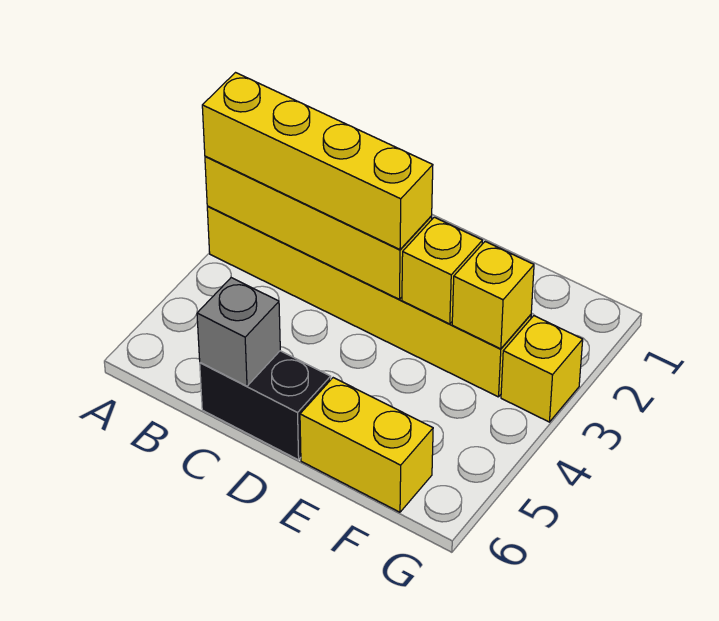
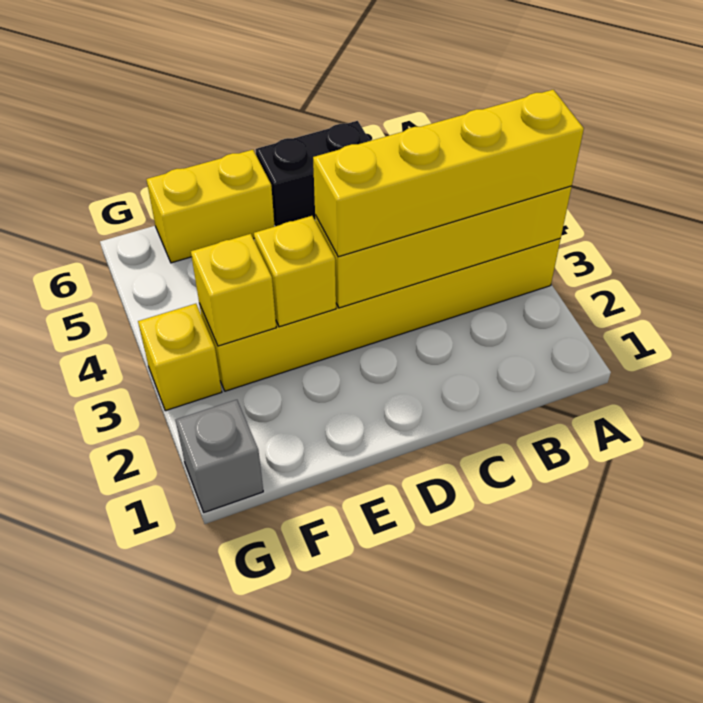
grey brick C6 level 2 -> grey brick G1 level 1

